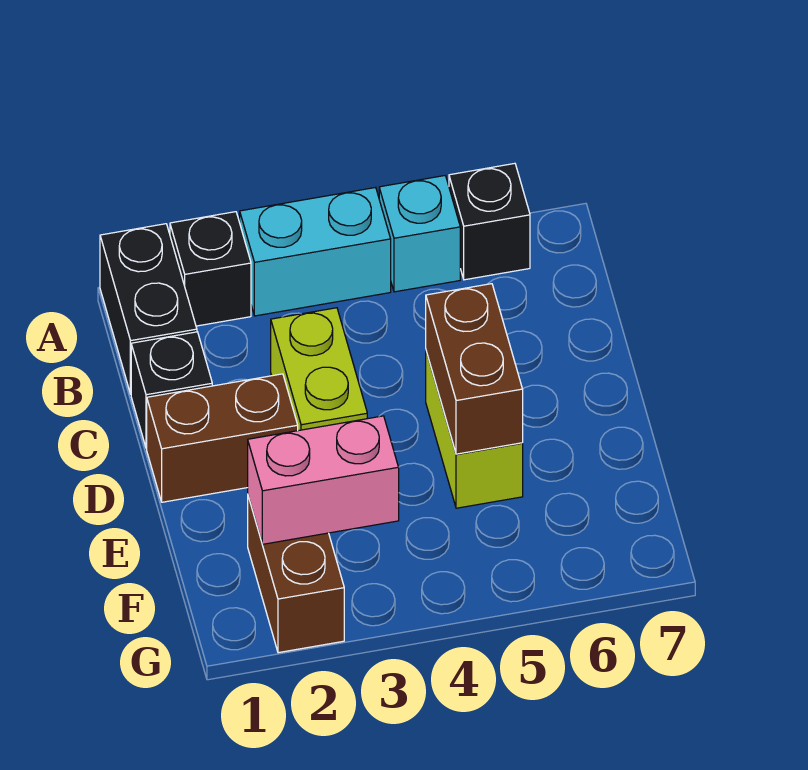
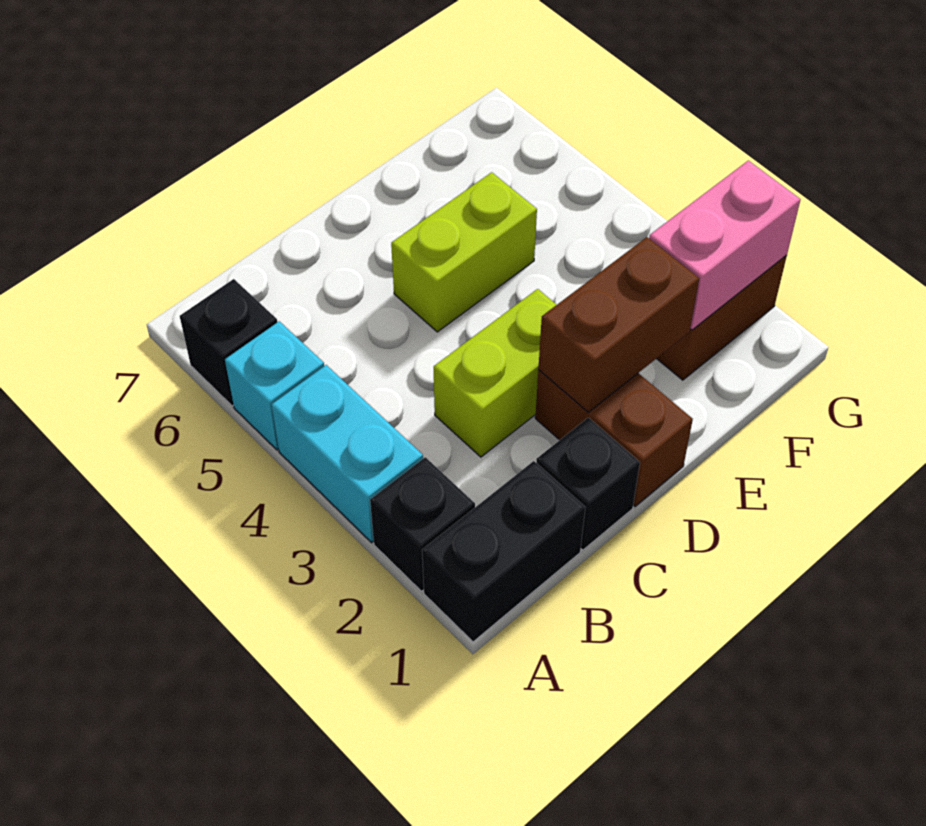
brown brick D5:E5 level 2 -> brown brick D2:E2 level 2
pink brick F2:F3 level 2 -> pink brick F2:G2 level 2

